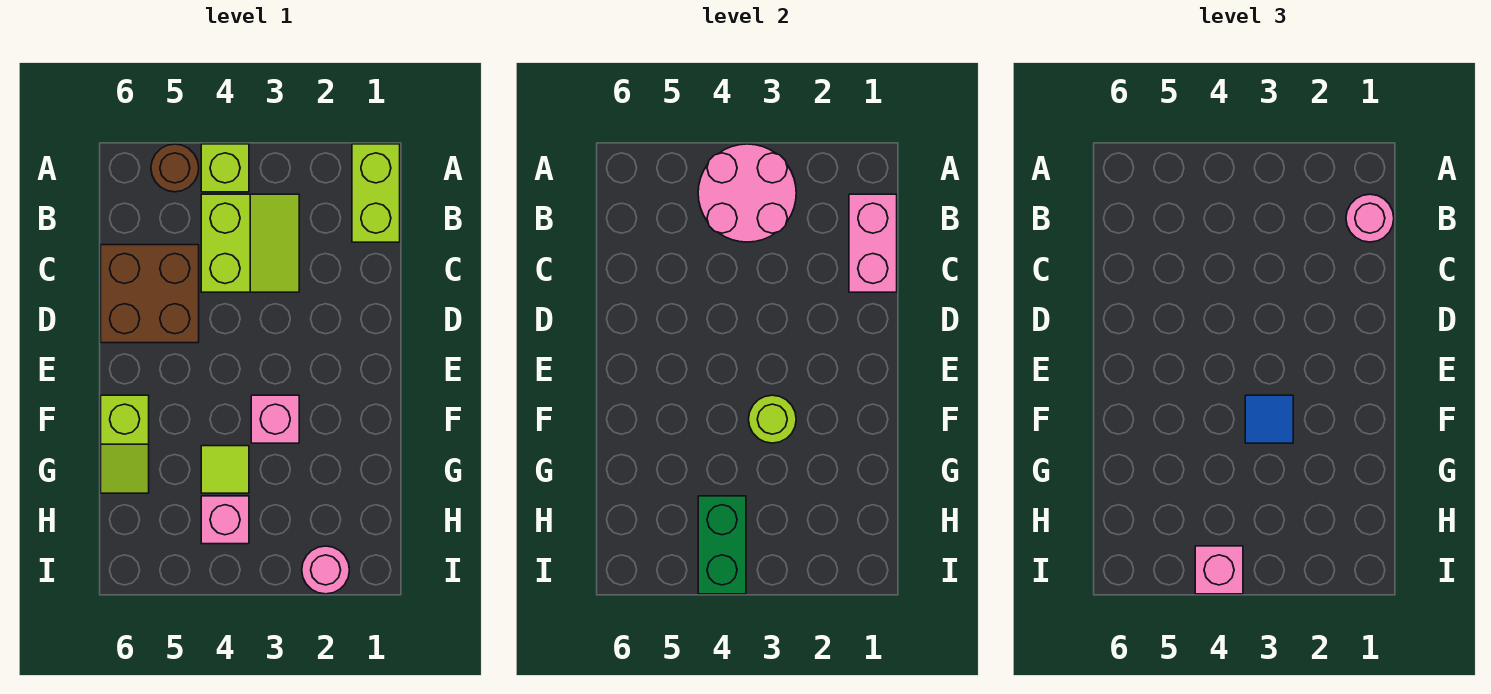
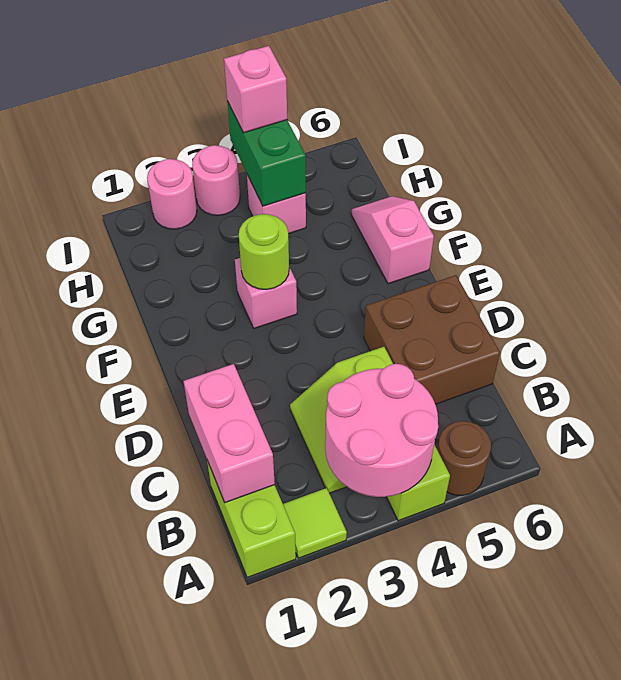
pink round brick B1 level 3 -> pink round brick I3 level 1
blue tile F3 level 3 -> none
lime slope F6:G6 level 1 top F -> pink slope F6:G6 level 1 top F
lime tile G4 level 1 -> lime tile A2 level 1

